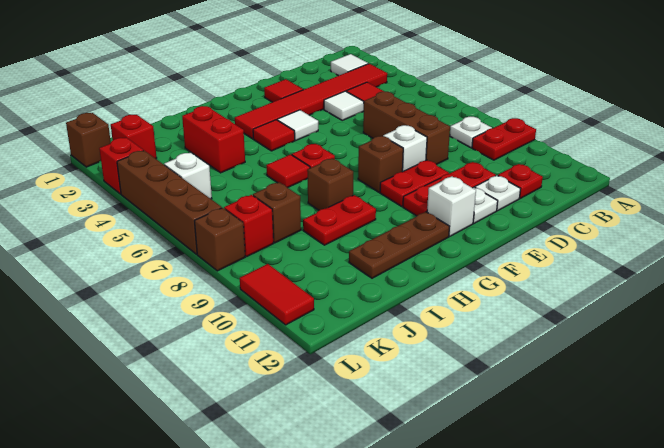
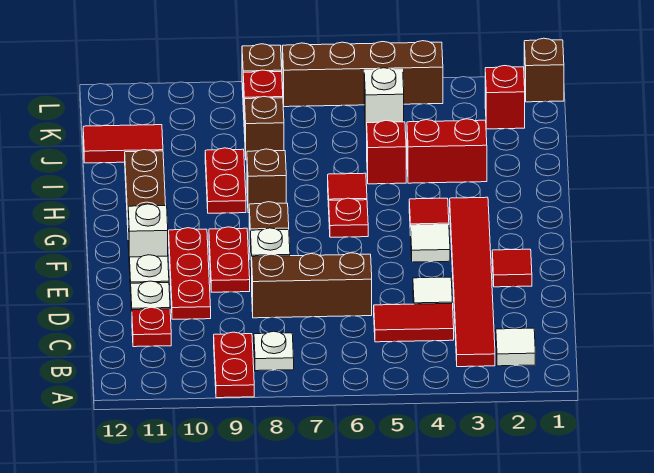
red brick L3 level 1 -> red brick I5 level 1
red tile L10:L11 level 1 -> red tile J11:J12 level 1

